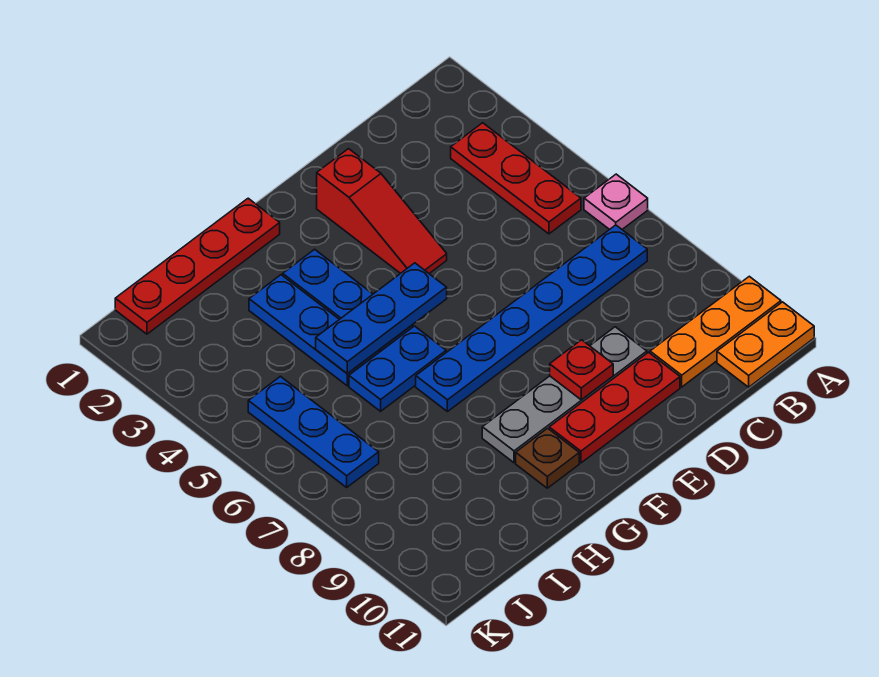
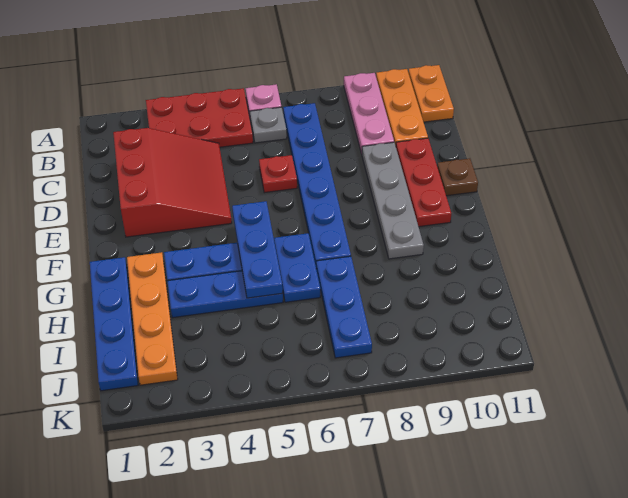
none -> pink plate A9:C9 level 1
red plate B3:B5 level 1 -> red plate A3:B5 level 1
none -> grey plate B6 level 1
red slope E2:E4 level 1 top 2 -> red slope C2:E4 level 1 top 2
red plate E9 level 2 -> red plate D6 level 1
red plate G1:J1 level 1 -> blue plate G1:J1 level 1
none -> orange plate G2:J2 level 1
brown plate G10 level 1 -> brown plate E11 level 1
blue plate J5:J7 level 1 -> blue plate H7:J7 level 1

